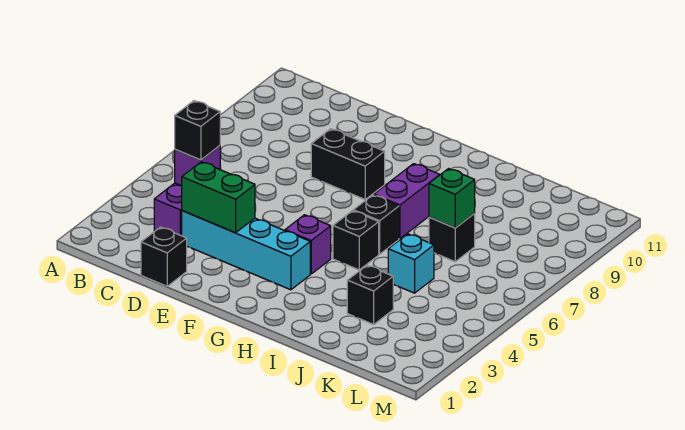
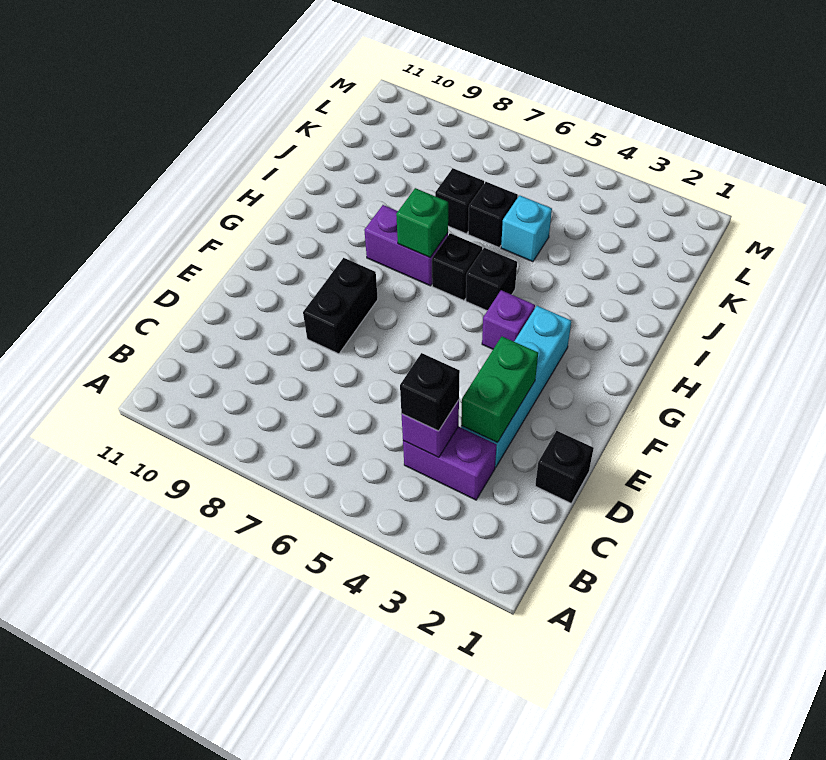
black brick J3 level 1 -> black brick J6 level 1
green brick J7 level 2 -> green brick H7 level 2

